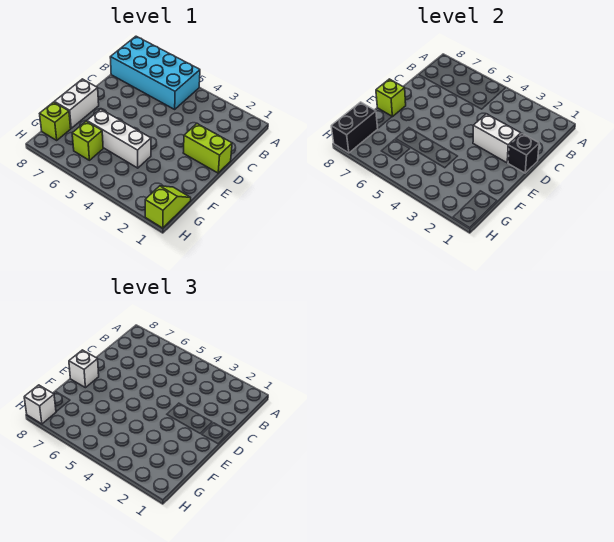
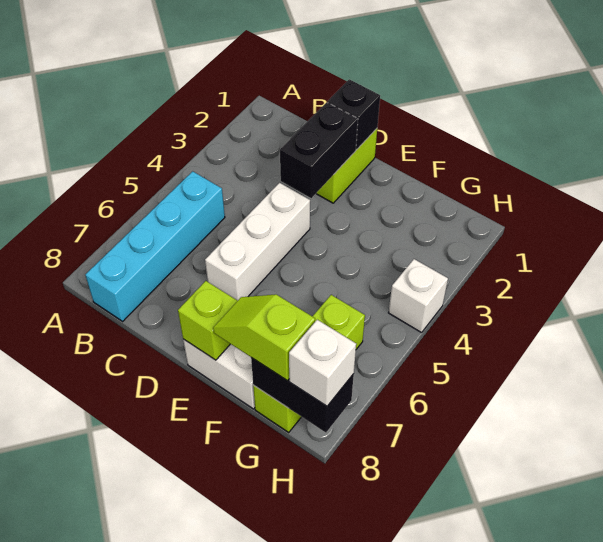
cyan brick A5:B8 level 1 -> cyan brick B5:B8 level 1
white brick D2:D3 level 2 -> black brick D2:D3 level 2
white brick E8 level 3 -> white brick H4 level 1
white brick F4:F6 level 1 -> white brick D4:D6 level 1
lime slope G1:H1 level 1 top H -> lime slope F8:G8 level 3 top G

